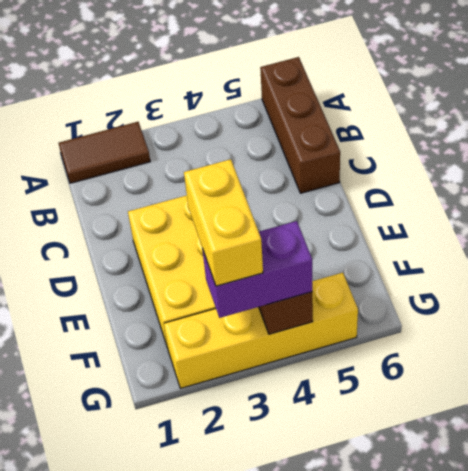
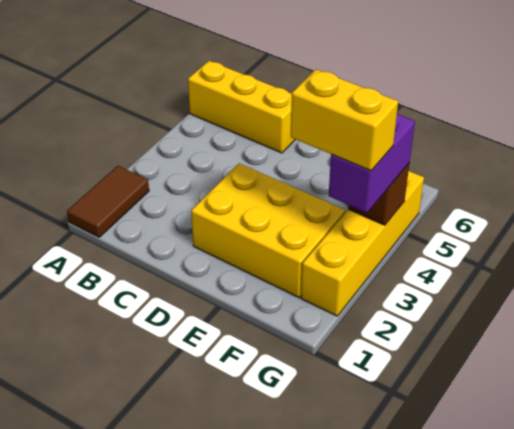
brown brick A6:C6 level 1 -> yellow brick A6:C6 level 1

